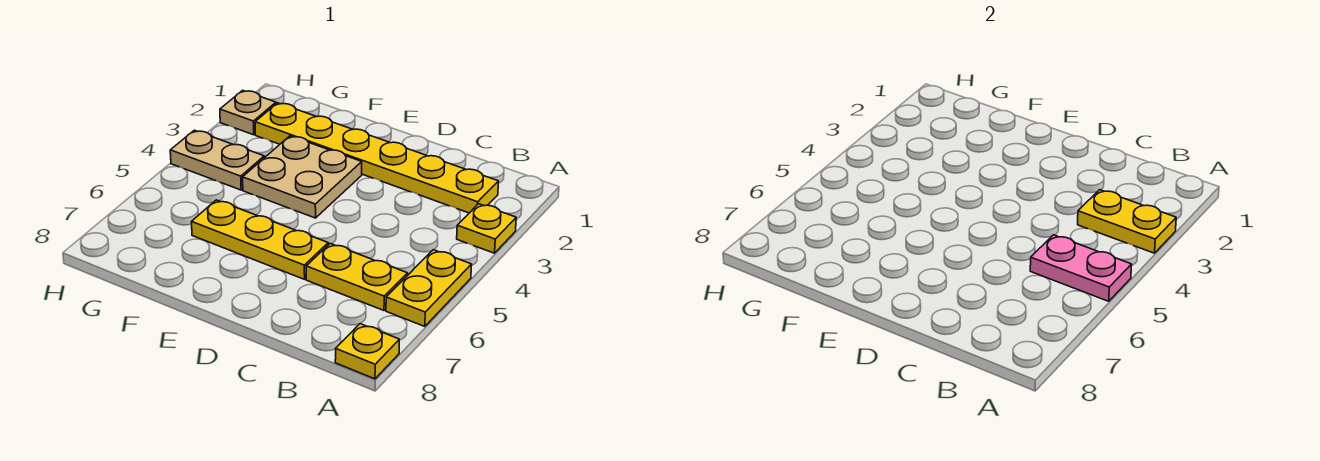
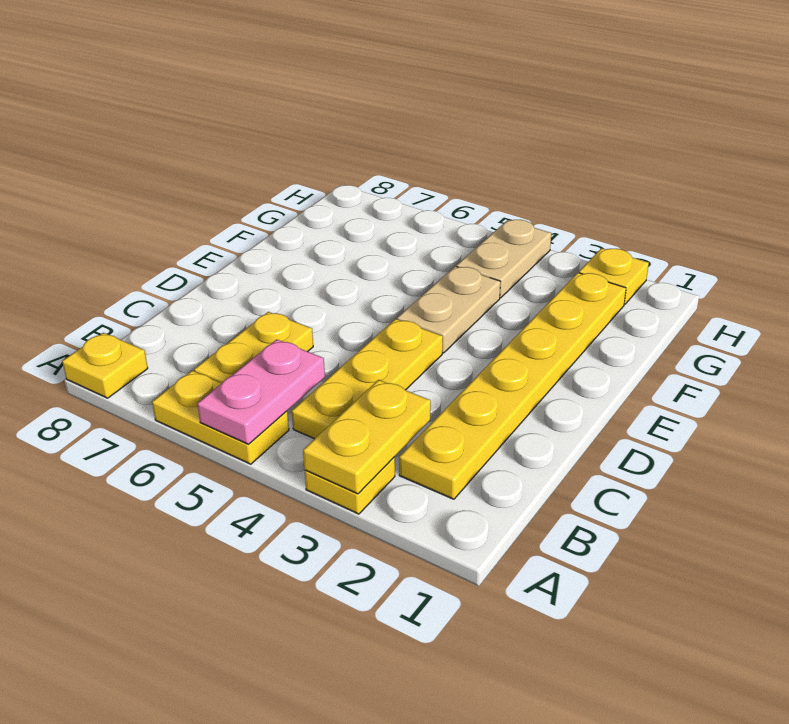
yellow plate D6:F6 level 1 -> yellow plate B4:D4 level 1
tan plate E3:F4 level 1 -> tan plate E4:F4 level 1
tan plate H2 level 1 -> yellow plate H2 level 1

